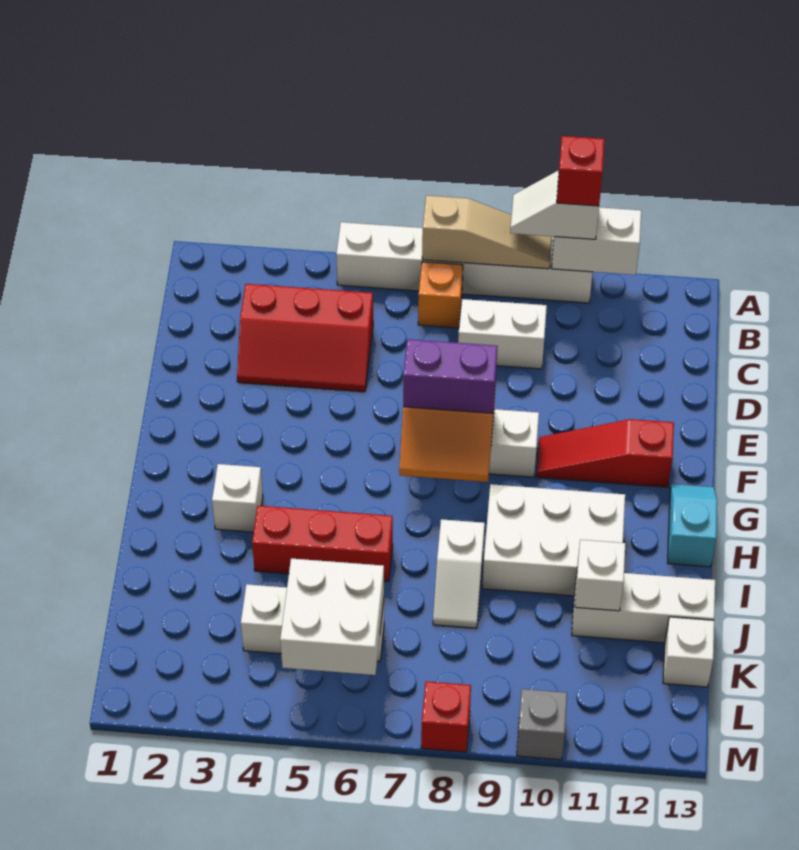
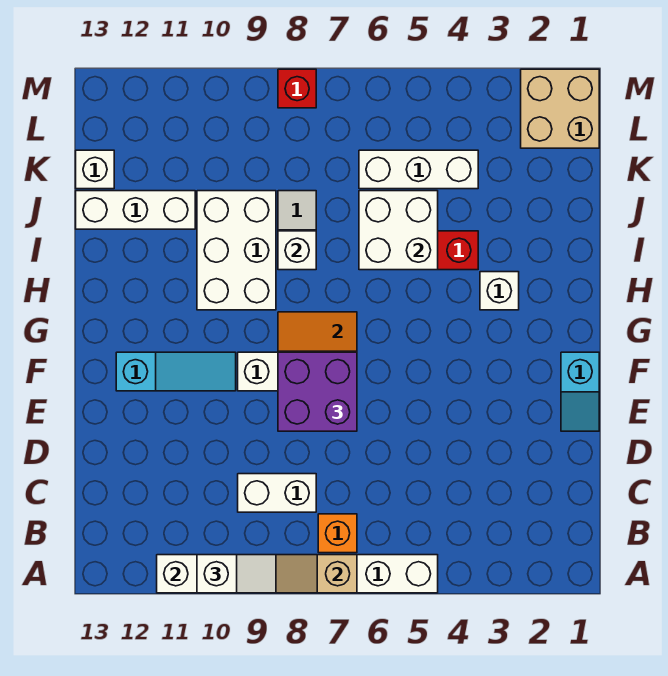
red brick A10 level 4 -> none
red slope C3:D5 level 1 top C -> none
purple brick F7:F8 level 3 -> purple brick E7:F8 level 3
red slope F10:F12 level 1 top 12 -> cyan slope F10:F12 level 1 top 12
cyan slope G13:H13 level 1 top H -> cyan slope E1:F1 level 1 top F
white brick H9:I11 level 1 -> white brick H9:J10 level 1
white brick J11 level 2 -> white brick I8 level 2
white brick K5:L6 level 2 -> white brick I5:J6 level 2
none -> tan brick L1:M2 level 1
grey brick M10 level 1 -> none

